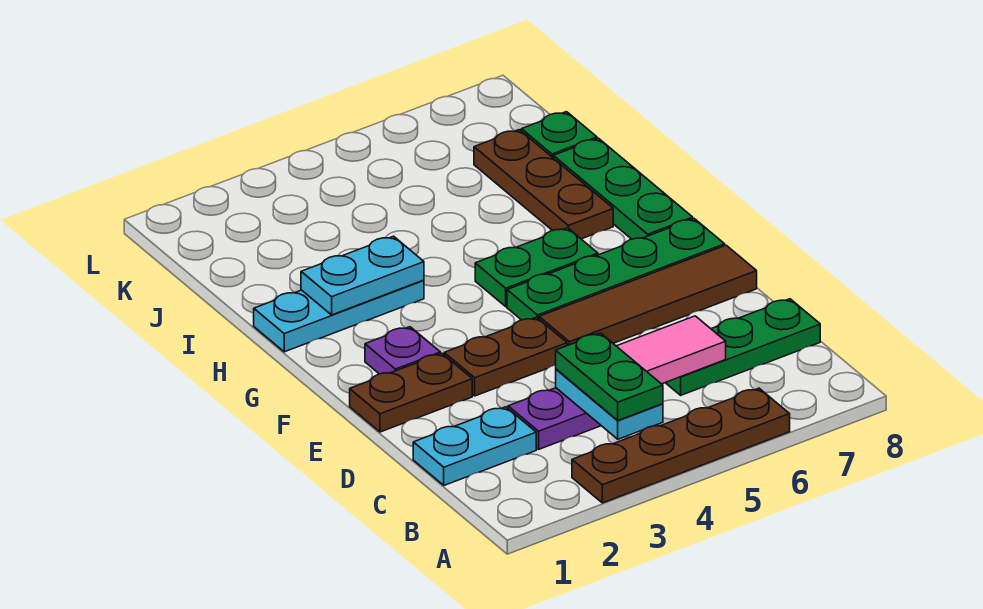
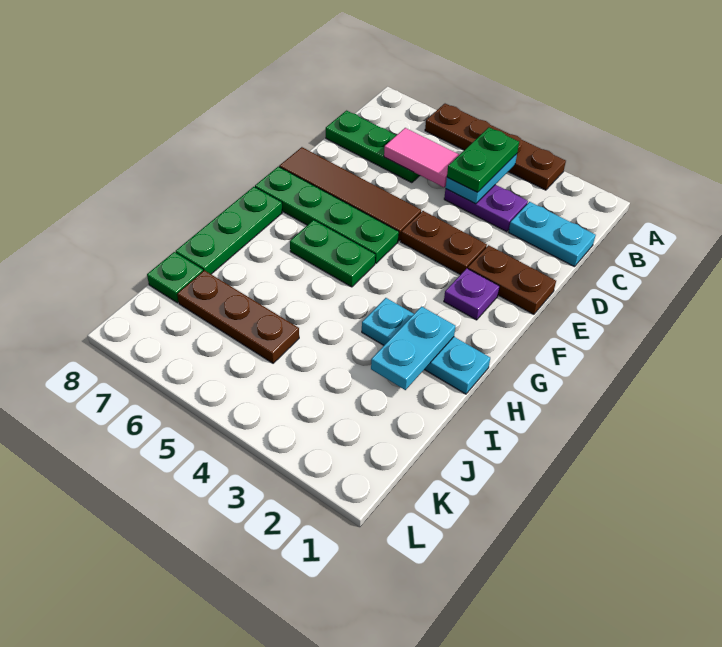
cyan plate H2:H3 level 2 -> cyan plate H2:I2 level 2
brown plate H7:J7 level 1 -> brown plate J5:J7 level 1

